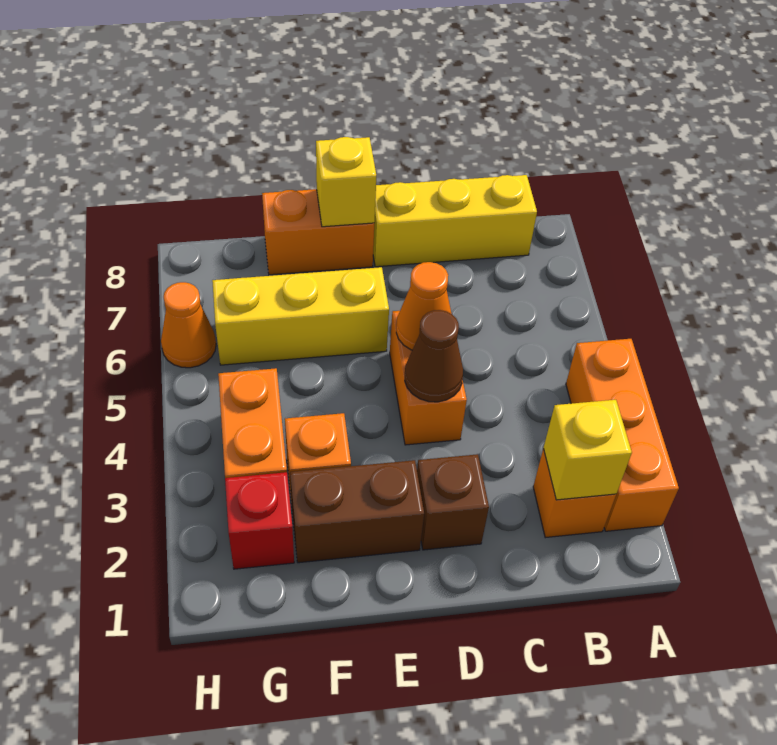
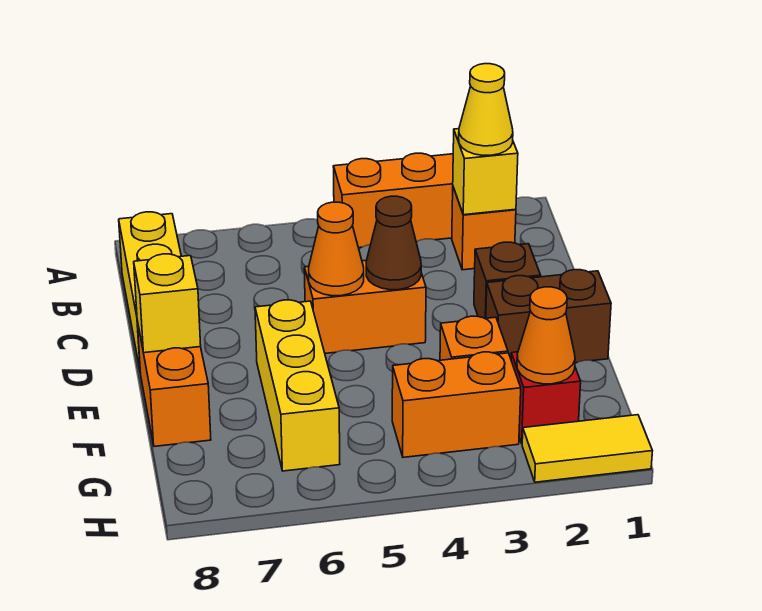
none -> yellow cone B2 level 3
brown brick E2:F2 level 1 -> brown brick E1:E2 level 1
none -> yellow tile H1:H2 level 1
orange cone H6 level 1 -> orange cone G2 level 2

